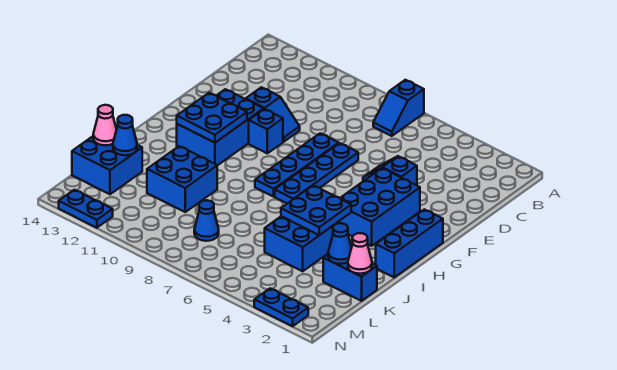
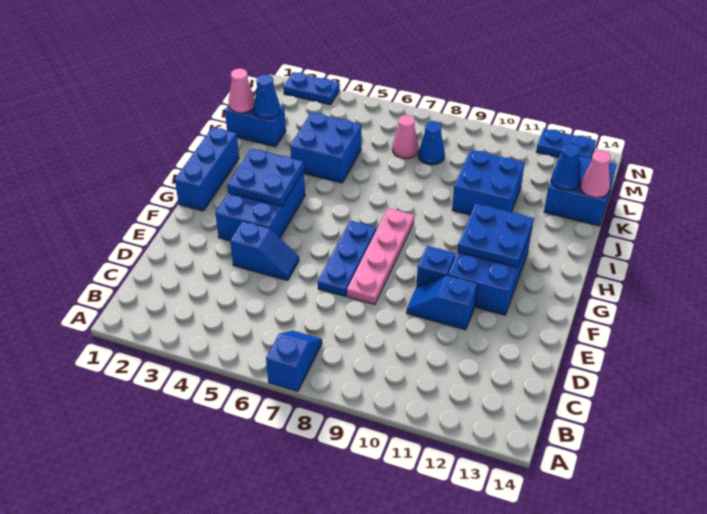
blue plate E7:H7 level 1 -> blue plate E7:G7 level 1
blue plate E8:H8 level 1 -> pink plate E8:H8 level 1
blue plate I4:J5 level 2 -> blue plate G3:H4 level 2
none -> pink cone L7 level 1

